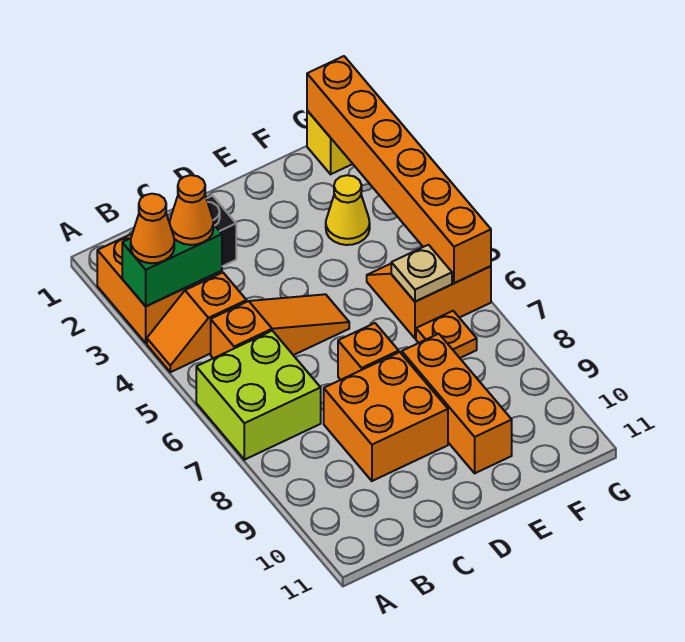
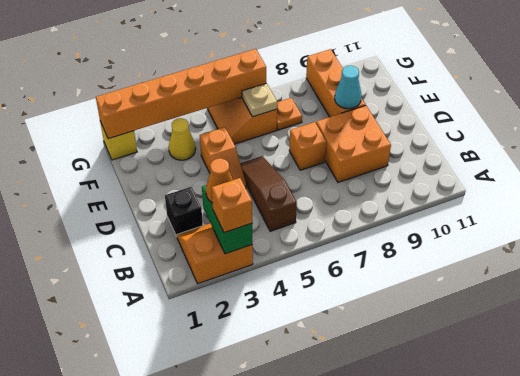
orange cone A3 level 3 -> orange brick A3 level 3
orange slope A4:B4 level 1 top B -> orange slope D4:E4 level 1 top E
lime brick A6:B7 level 1 -> none
orange slope B5:D5 level 1 top B -> brown slope B5:D5 level 1 top B
orange brick E8:E10 level 1 -> orange brick E9:G9 level 1
none -> cyan cone E9 level 2

